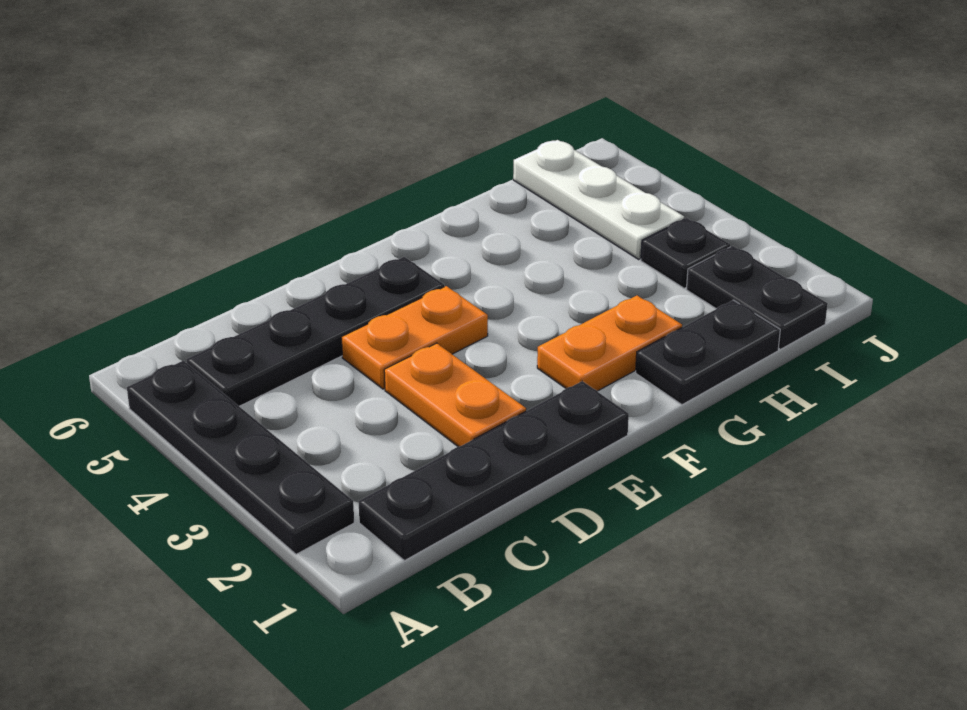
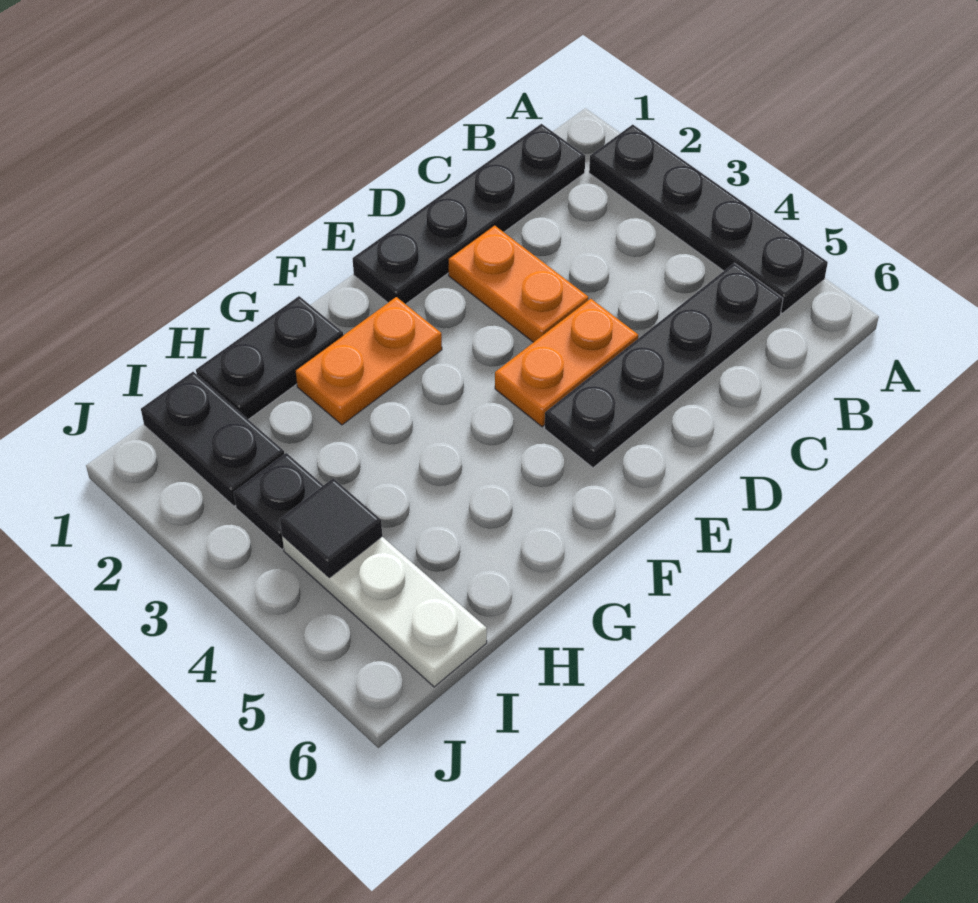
none -> black tile I4 level 2

